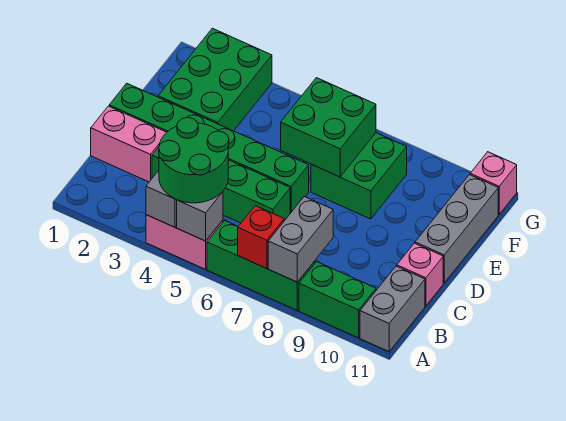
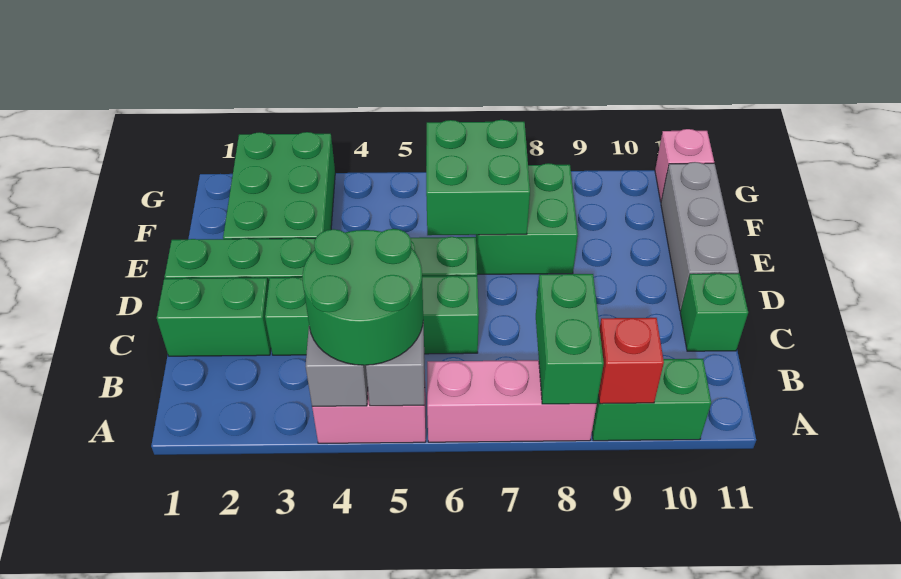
green brick A6:A8 level 1 -> pink brick A6:A8 level 1
red brick A7 level 2 -> red brick A9 level 2
grey brick A8:B8 level 2 -> green brick A8:B8 level 2
grey brick A11:B11 level 1 -> none
pink brick C1:C2 level 1 -> green brick C1:C2 level 1
pink brick C11 level 1 -> green brick C11 level 1

